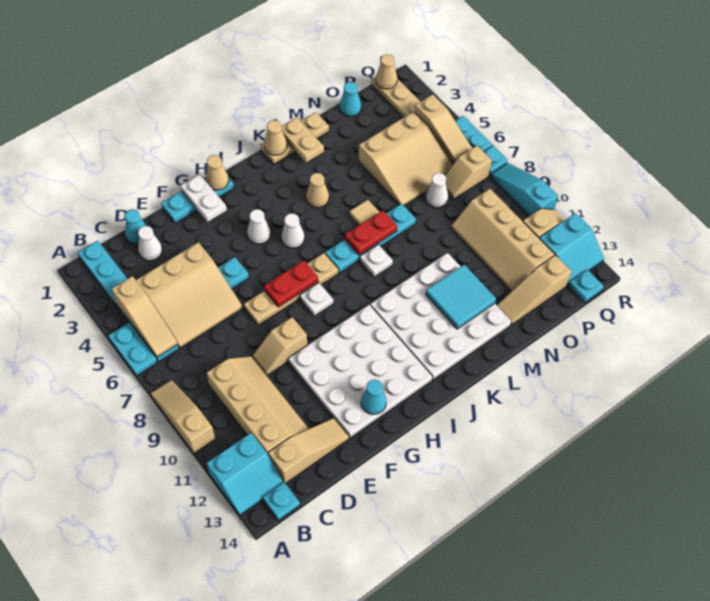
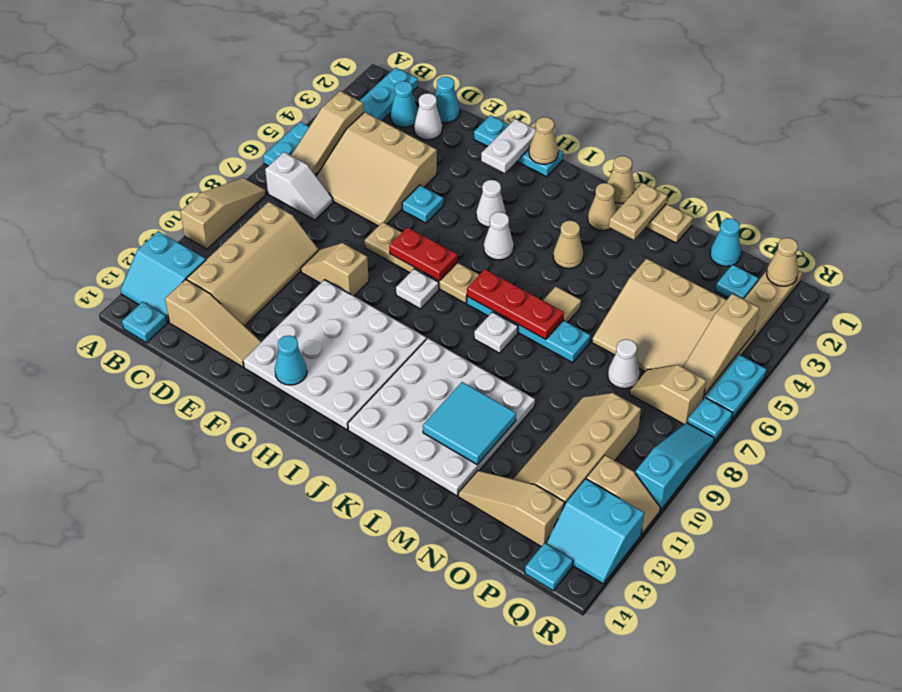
none -> white slope B7:C7 level 1 top B
none -> cyan cone C2 level 1
none -> tan cone K2 level 1
red plate K7:L7 level 2 -> red plate J7:L7 level 2
none -> cyan plate P2 level 1

